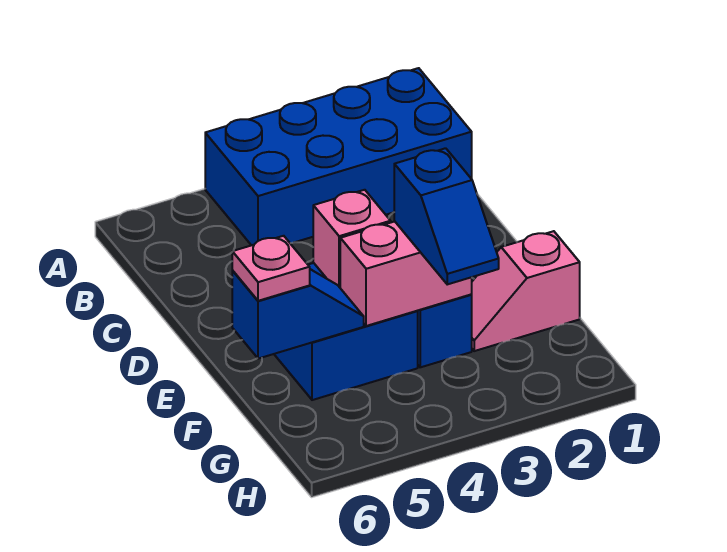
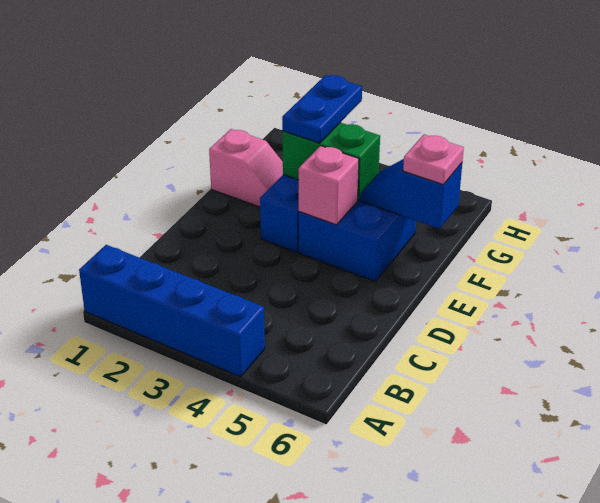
blue brick A1:B4 level 1 -> blue brick A1:A4 level 1
pink brick F3:F4 level 2 -> green brick F3:F4 level 2
blue slope F3:G3 level 3 top F -> blue plate F3:G3 level 3

